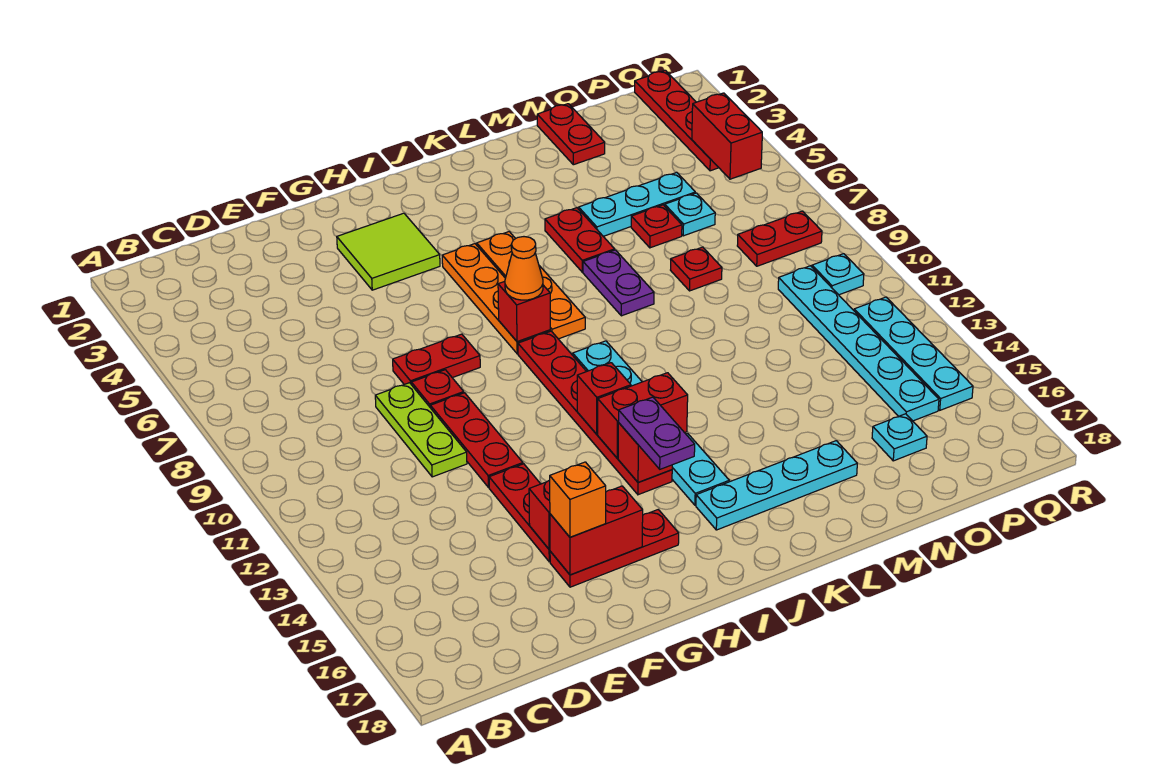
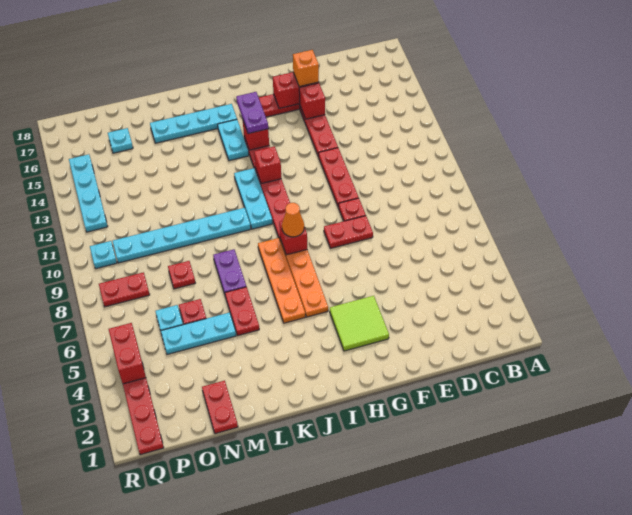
lime plate E9:E11 level 1 -> none
red brick I13:J13 level 2 -> none
cyan plate P10:P15 level 1 -> cyan plate K10:P10 level 1

